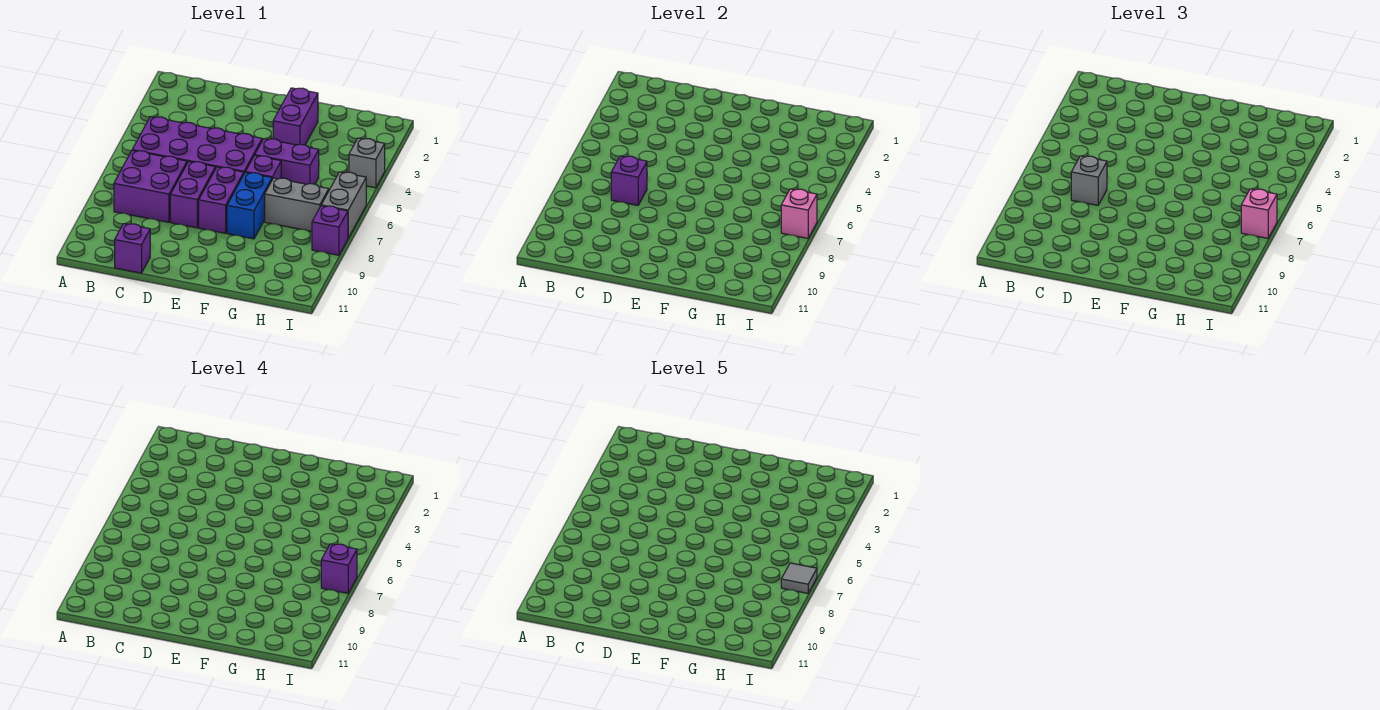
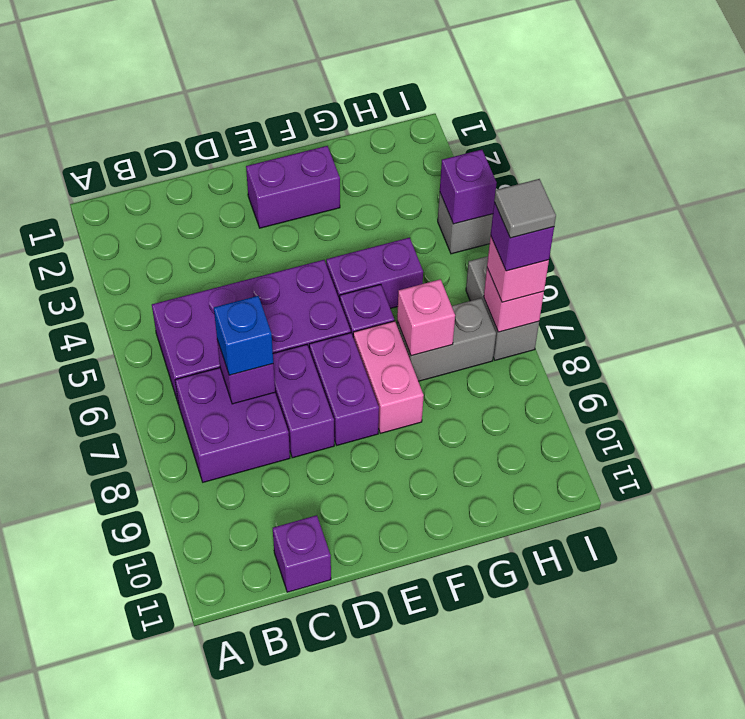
grey brick C7 level 3 -> blue brick C7 level 3
purple brick F2:F3 level 1 -> purple brick E2:F2 level 1
blue brick F7:F8 level 1 -> pink brick F7:F8 level 1
none -> pink brick G7 level 2
purple brick I8 level 1 -> purple brick I4 level 2

